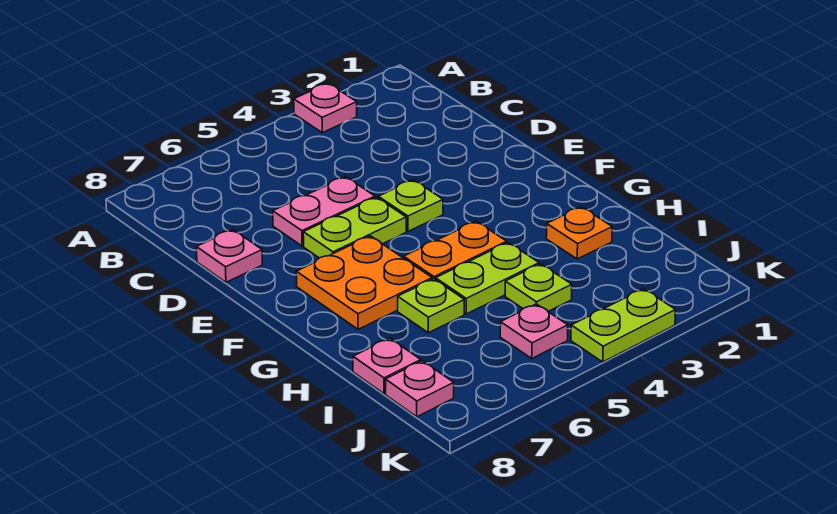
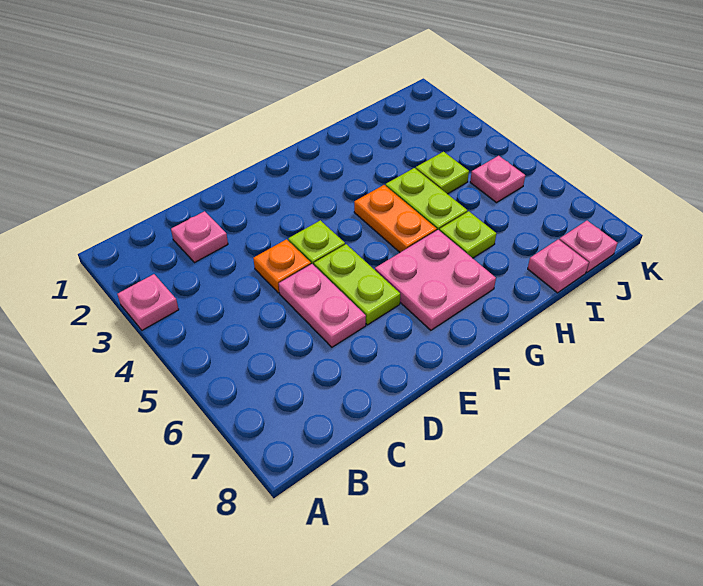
pink plate D8 level 1 -> pink plate C2 level 1
orange plate F6:G7 level 1 -> pink plate F6:G7 level 1
orange plate H2 level 1 -> orange plate D4 level 1
lime plate K3:K4 level 1 -> none

